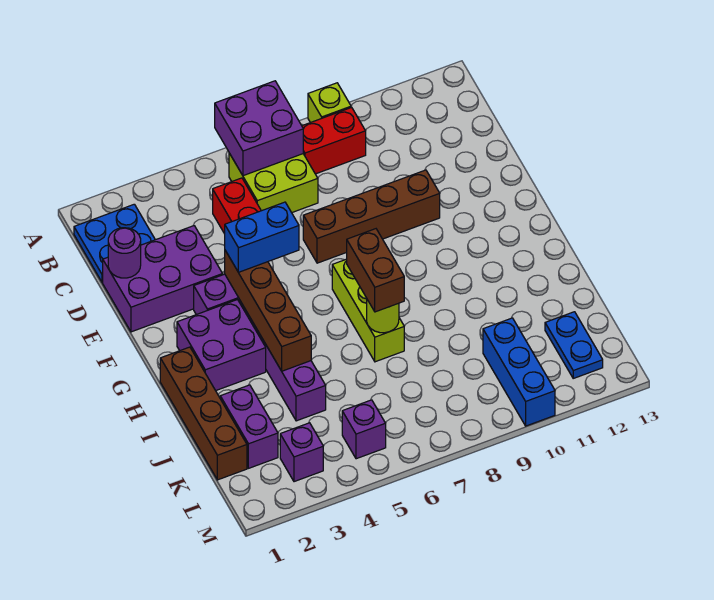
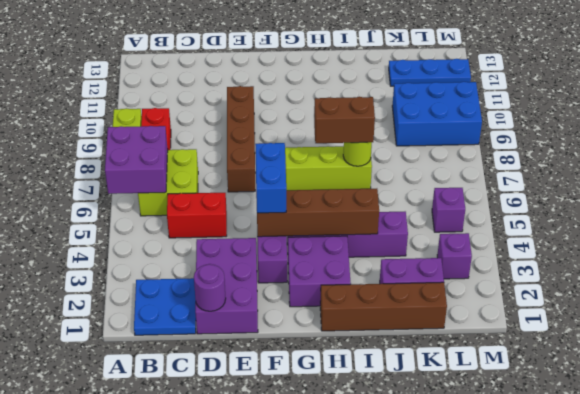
blue brick K10:M10 level 1 -> blue brick K9:M10 level 1
blue plate K12:L12 level 1 -> blue plate K12:M12 level 1

